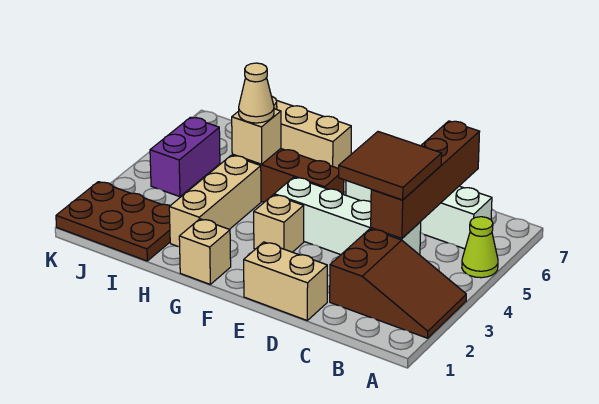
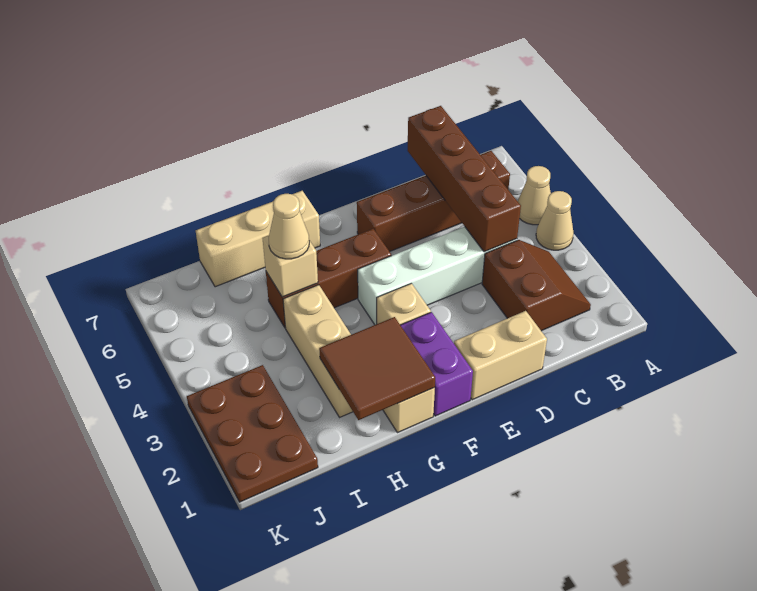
brown slope A2:C3 level 1 top C -> brown slope B2:C3 level 1 top C
none -> tan cone A4 level 1
lime cone A5 level 1 -> tan cone A5 level 1
white brick B6:E6 level 1 -> brown brick B6:E6 level 1
brown tile C4:D5 level 3 -> brown tile G1:H2 level 2
brown plate I1:K2 level 1 -> brown plate J1:K3 level 1
purple brick J4:J5 level 1 -> purple brick F1:F2 level 1

